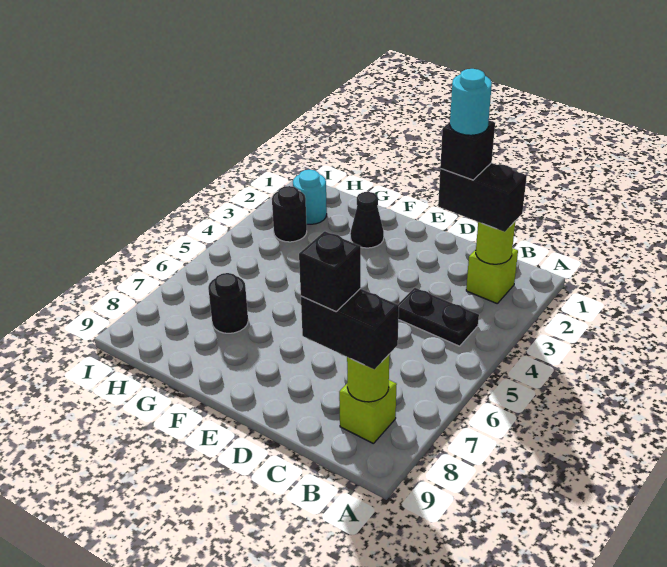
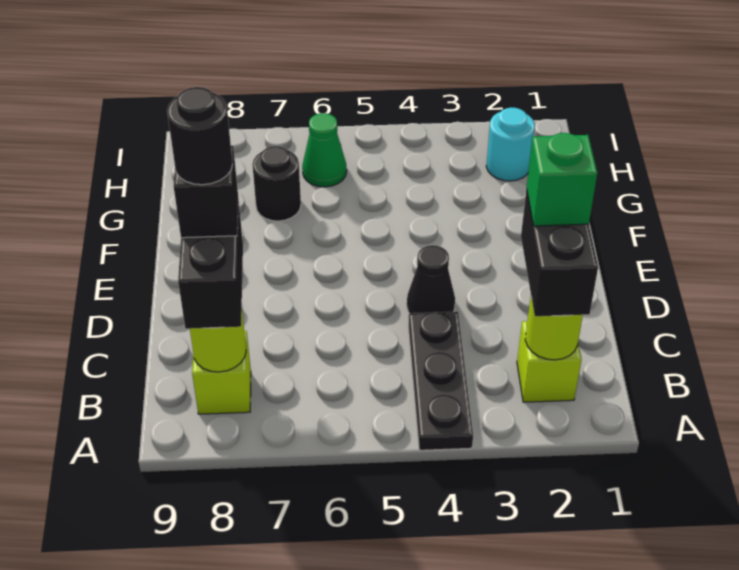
black plate B4:C4 level 1 -> black plate A4:C4 level 1
black brick C2 level 4 -> green brick C2 level 4
cyan round brick C2 level 5 -> none
black cone F2 level 1 -> black cone D4 level 1
black round brick H3 level 1 -> black round brick C8 level 5
none -> green cone H6 level 1

